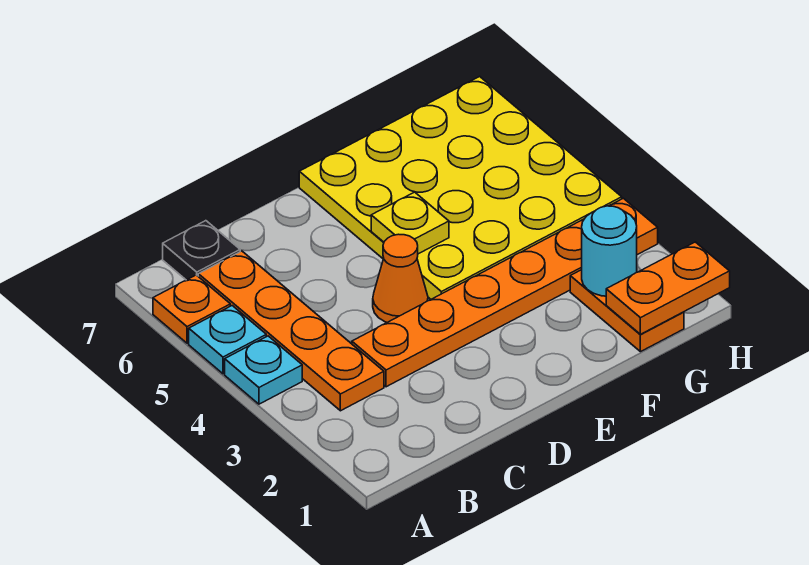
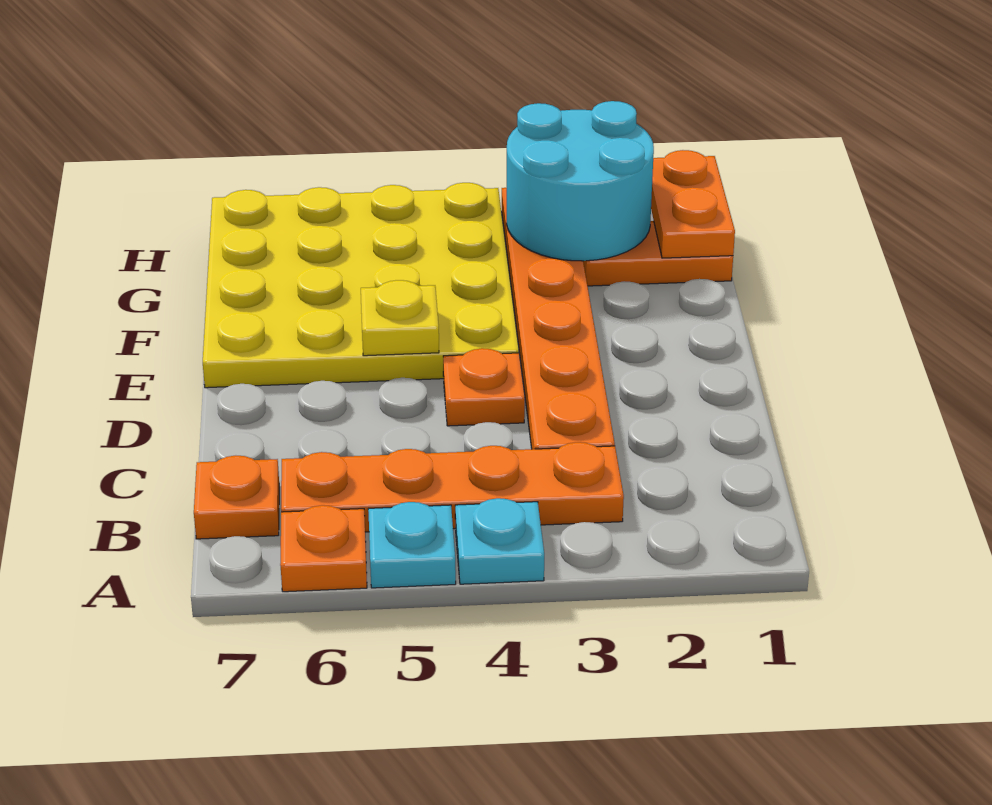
black plate B7 level 1 -> orange plate B7 level 1
orange cone D4 level 1 -> orange plate D4 level 1
cyan round brick G2 level 2 -> cyan round brick G2:H3 level 2

